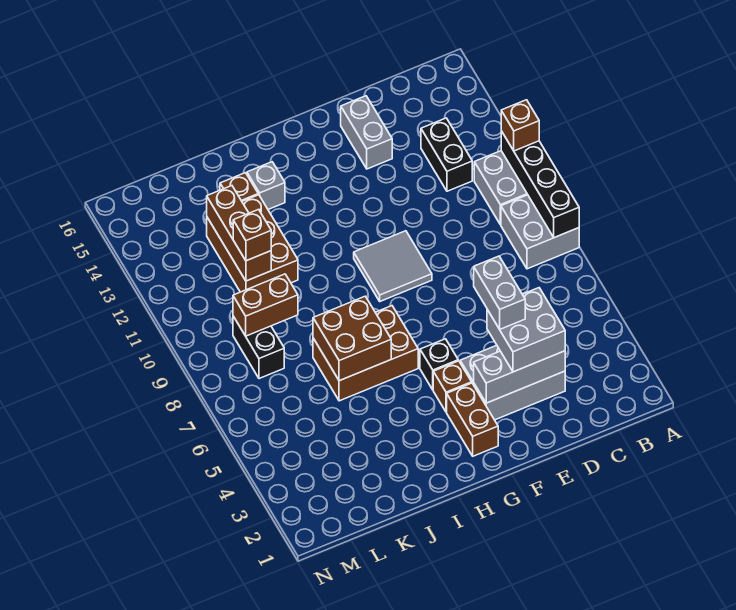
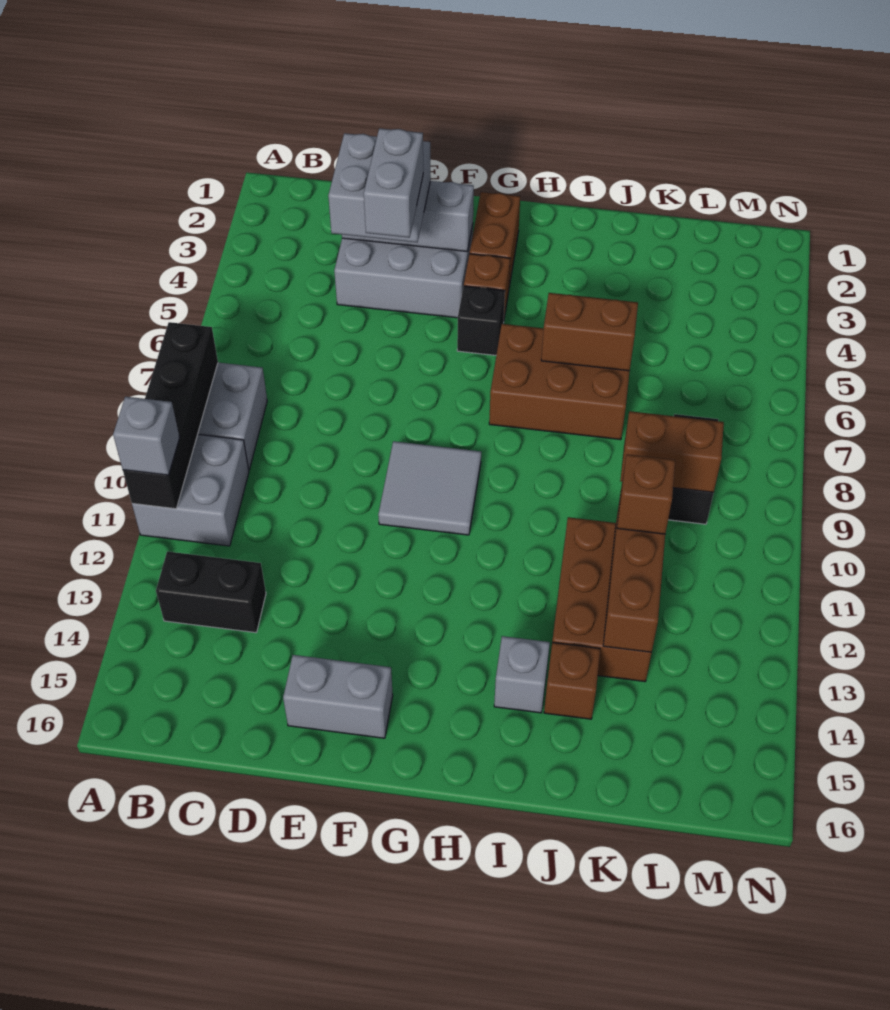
brown brick A11 level 3 -> grey brick A11 level 3
black brick C12:C13 level 1 -> black brick B13:C13 level 1
grey brick E14:E15 level 1 -> grey brick E15:F15 level 1
brown brick I6:J7 level 2 -> brown brick I6:J6 level 2

